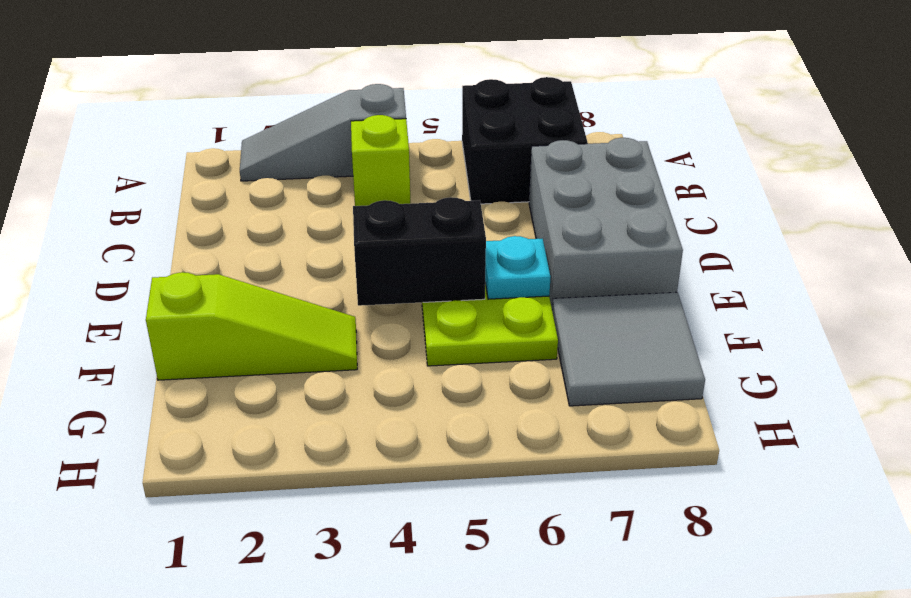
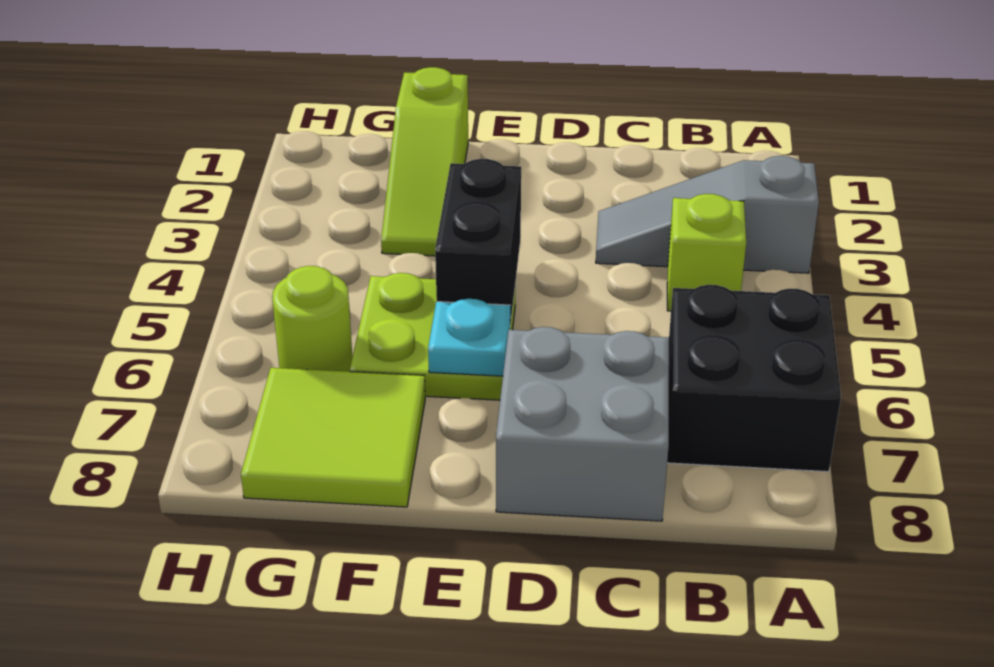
grey slope A2:A4 level 1 top 4 -> grey slope A3:C3 level 1 top A
grey brick C7:E8 level 1 -> grey brick C7:D8 level 1
grey tile F7:G8 level 1 -> lime tile F7:G8 level 1
none -> lime round brick G6 level 1

